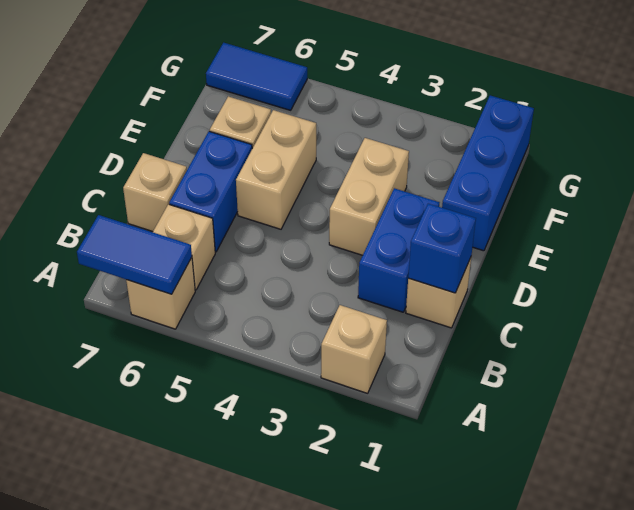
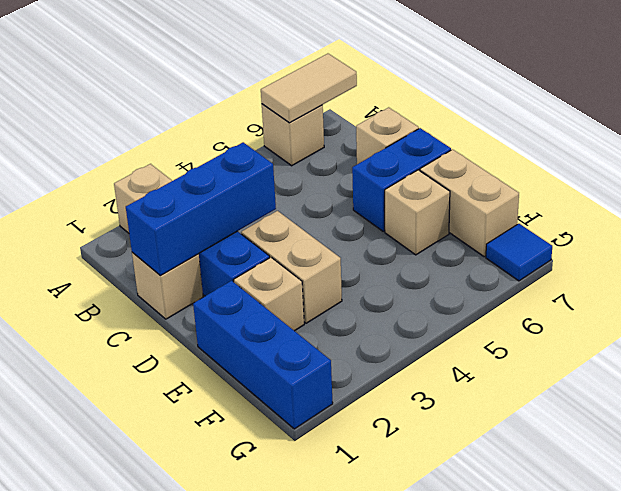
blue tile A6:A7 level 2 -> tan tile A6:A7 level 2
tan brick B6 level 1 -> tan brick E2 level 1
blue brick C1 level 2 -> blue brick C1:C3 level 2
blue brick C6:D6 level 1 -> blue brick D6:D7 level 1
tan brick D5:E5 level 1 -> tan brick E7:F7 level 1
blue tile G6:G7 level 1 -> blue tile G7 level 1

